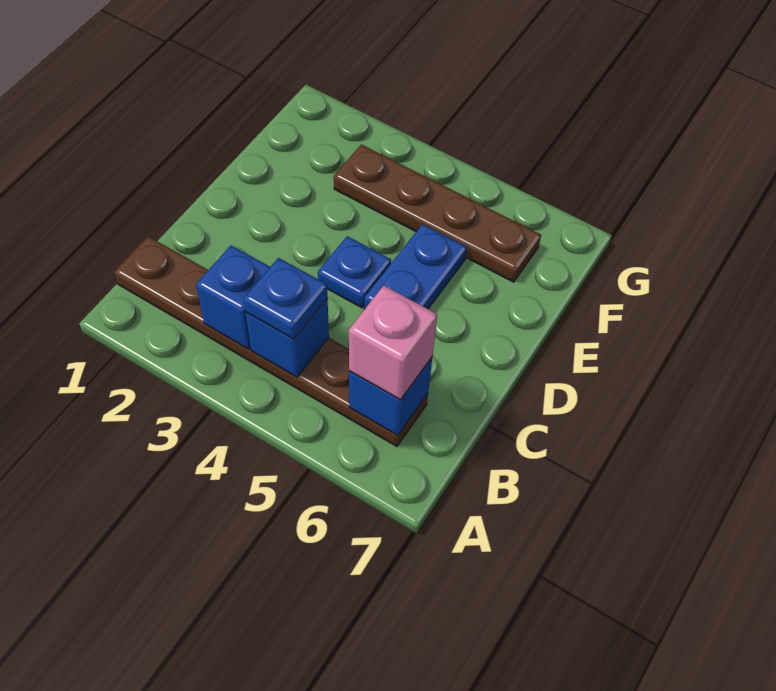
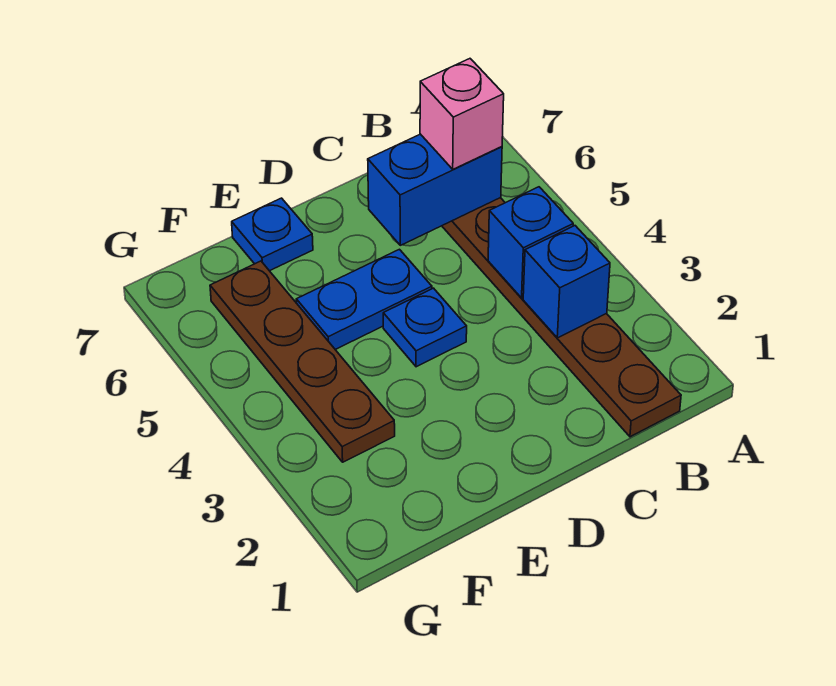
blue plate B4 level 3 -> blue plate E7 level 1
blue brick B6 level 2 -> blue brick B6:C6 level 2

